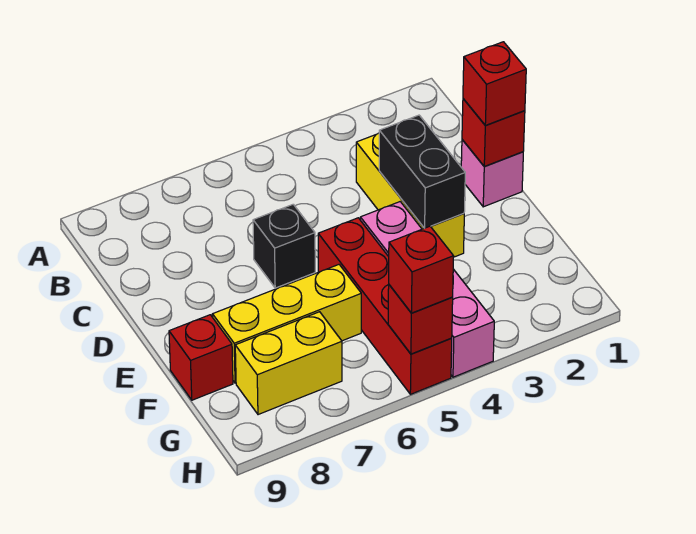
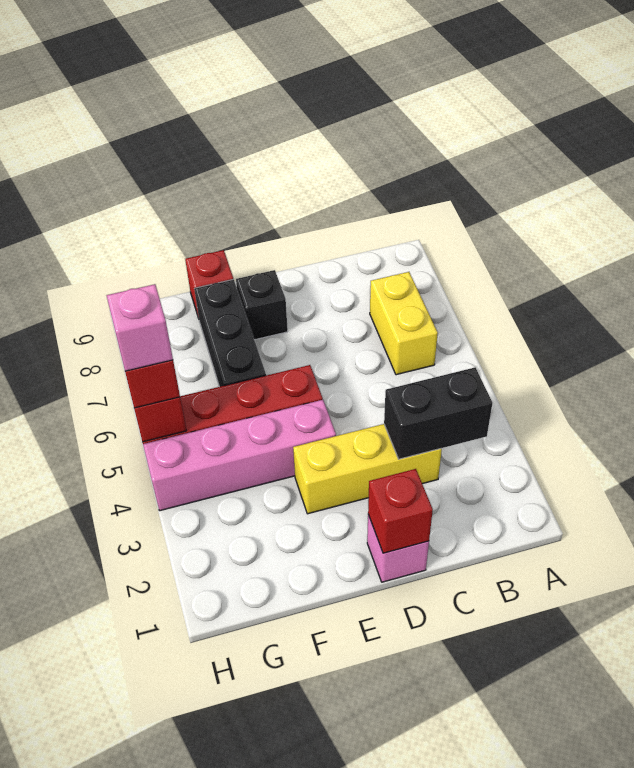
red brick D1 level 3 -> none
black brick D3:E3 level 2 -> black brick B3:C3 level 2
black brick D6 level 1 -> black brick E8 level 1
yellow brick F6:F8 level 1 -> black brick F6:F8 level 1
yellow brick G7:G8 level 1 -> yellow brick B6:B7 level 1
none -> pink brick H5 level 4

